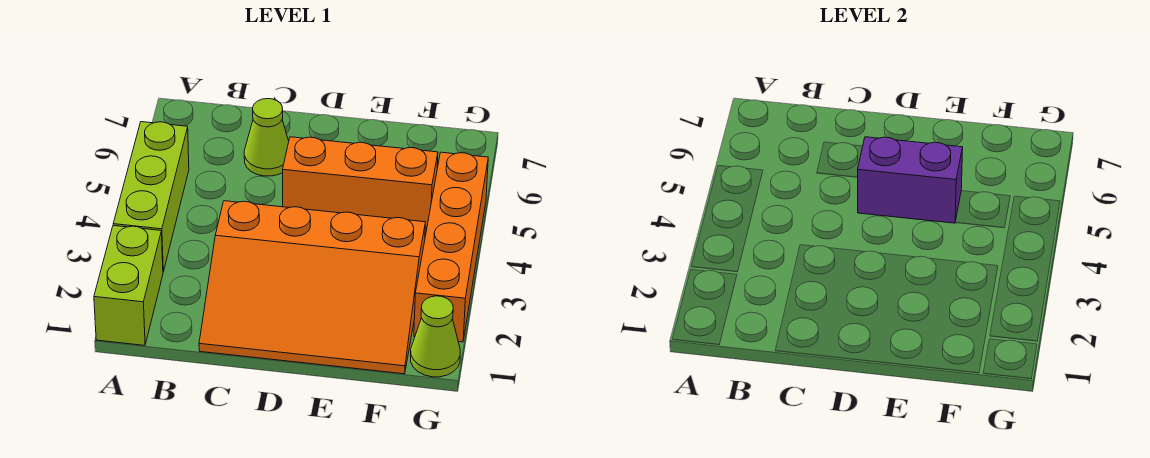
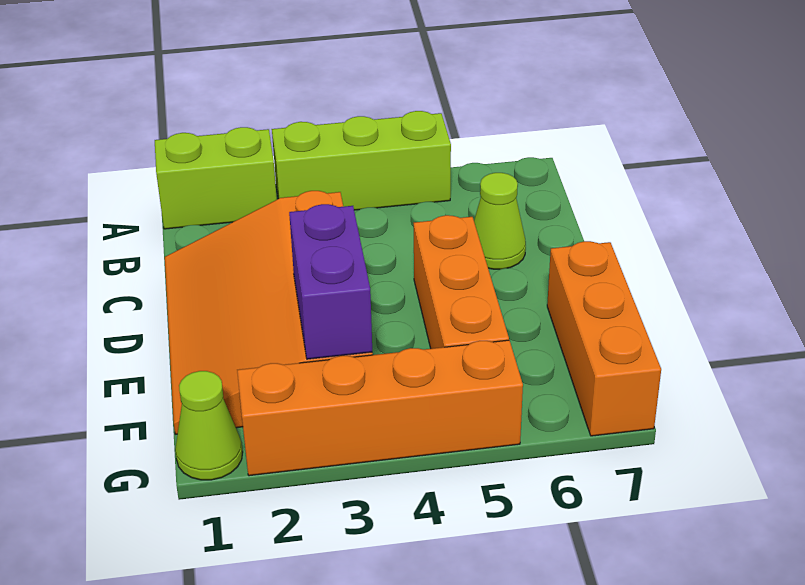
purple brick D5:E5 level 2 -> purple brick E3:F3 level 2
none -> orange brick E7:G7 level 1

